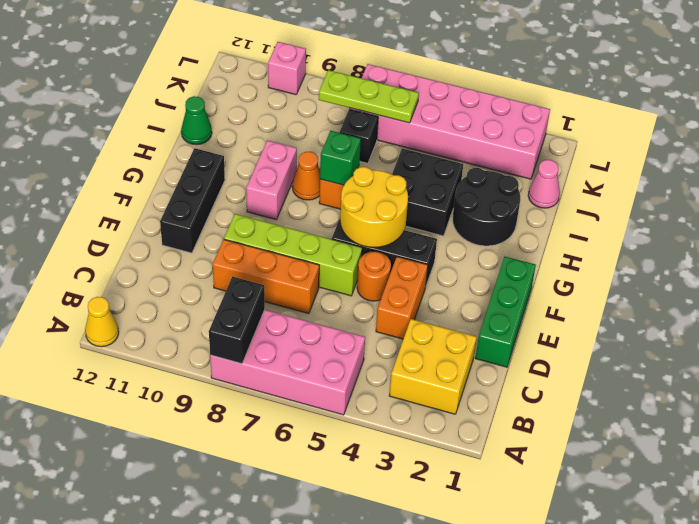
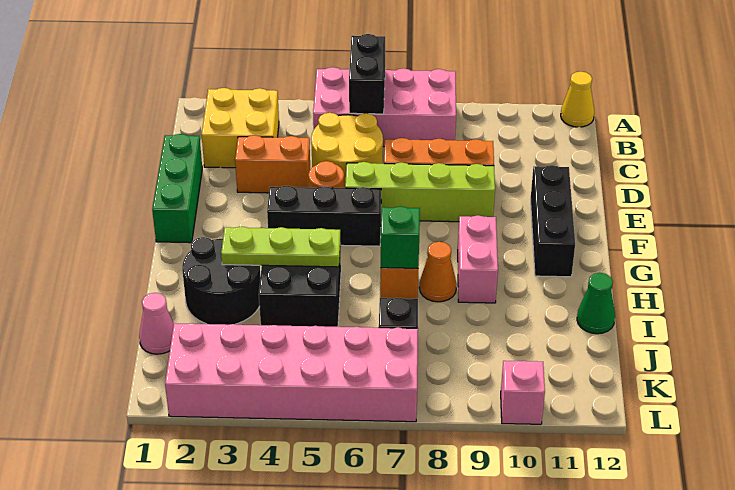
black brick A8:B8 level 2 -> black brick A6:B6 level 2
orange brick D4:E4 level 1 -> orange brick D3:D4 level 1
yellow round brick F5:G6 level 2 -> yellow round brick C5:D6 level 1
lime plate K6:K8 level 2 -> lime plate H3:H5 level 2

